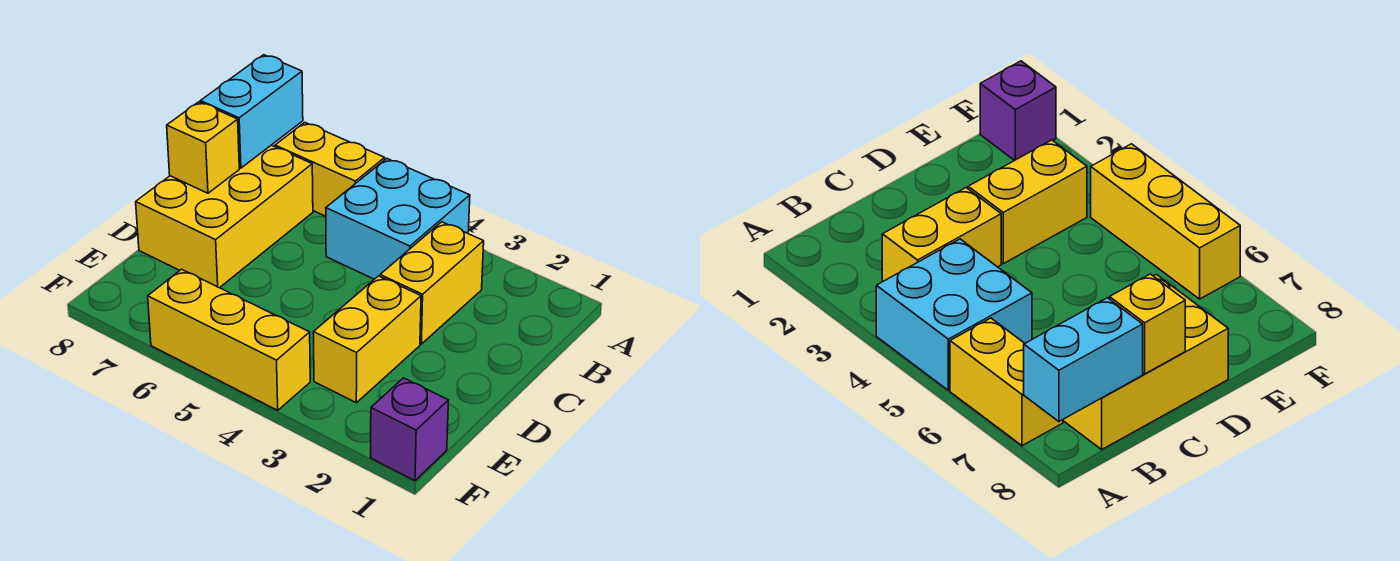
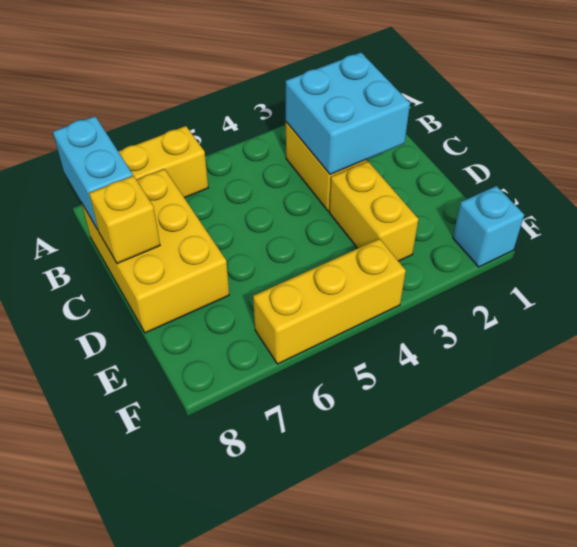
cyan brick A4:B5 level 1 -> cyan brick B2:C3 level 2
purple brick F1 level 1 -> cyan brick F1 level 1

